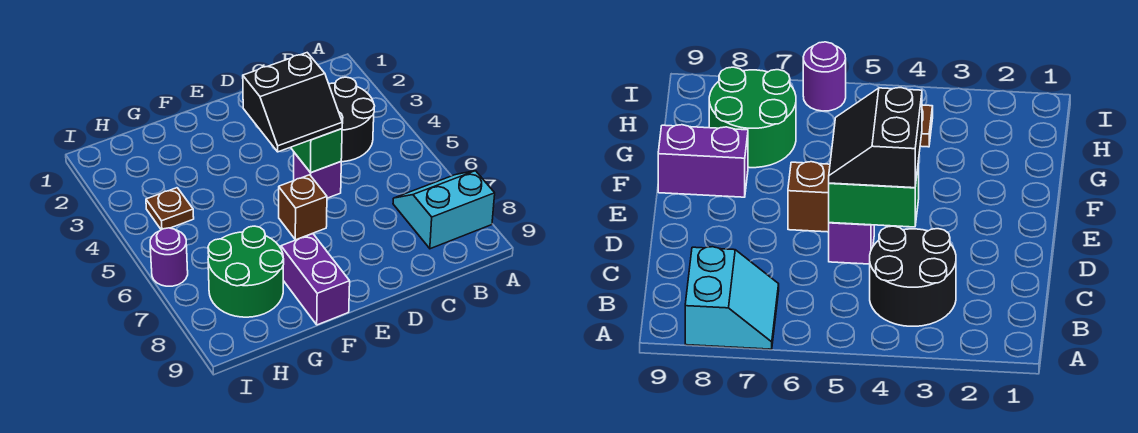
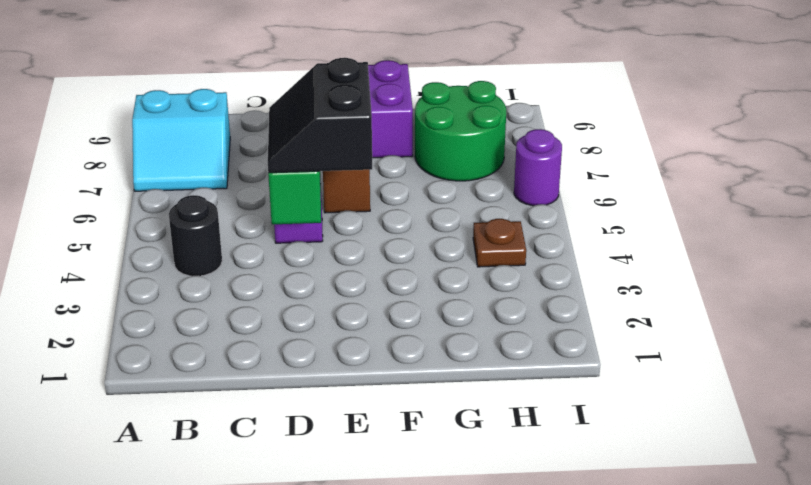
black round brick B3:C4 level 1 -> black round brick B4 level 1
black slope D4:E5 level 3 top 4 -> black slope D4:E5 level 3 top E

